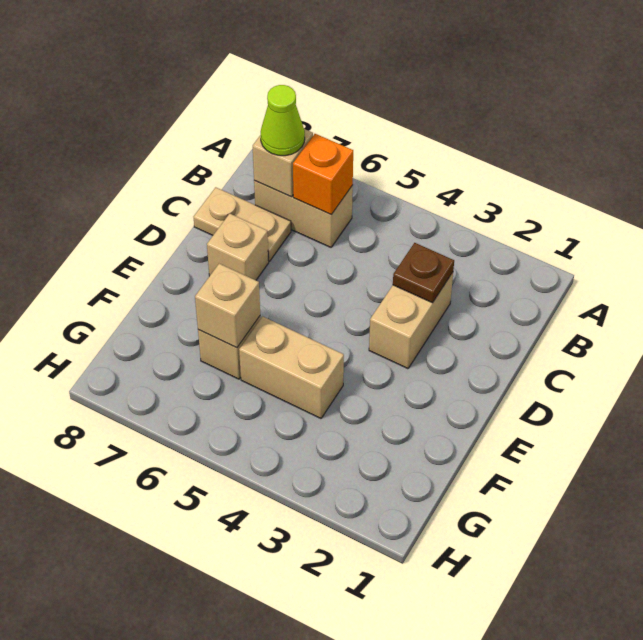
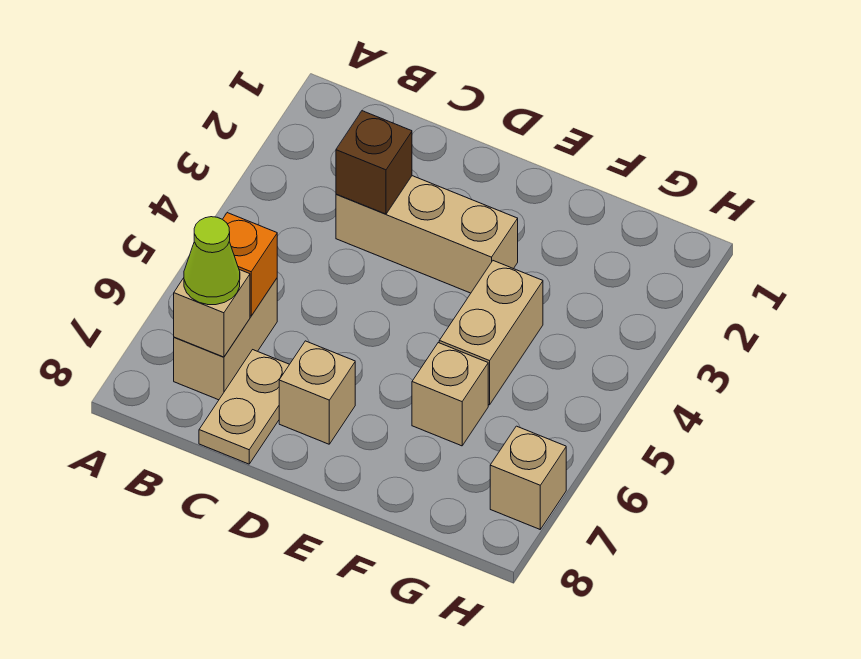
tan brick C3:D3 level 1 -> tan brick C3:E3 level 1
brown plate C3 level 2 -> brown brick C3 level 2
tan brick F6 level 2 -> tan brick H7 level 1

